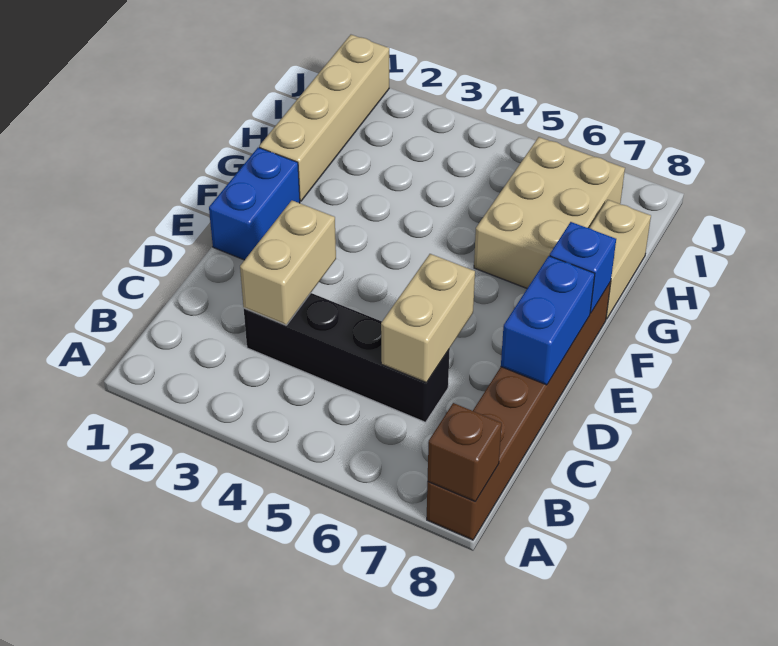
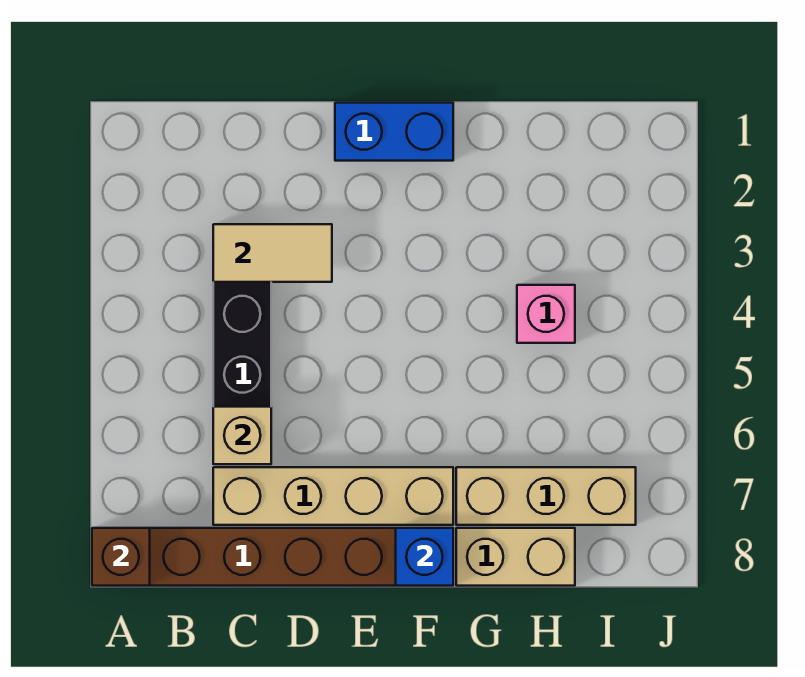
tan brick C3:D3 level 2 -> tan tile C3:D3 level 2
tan brick C6:D6 level 2 -> tan brick C6 level 2
blue brick D8:E8 level 2 -> none
tan brick G1:J1 level 1 -> tan brick C7:F7 level 1
tan brick G6:I7 level 1 -> tan brick G7:I7 level 1
none -> pink brick H4 level 1

